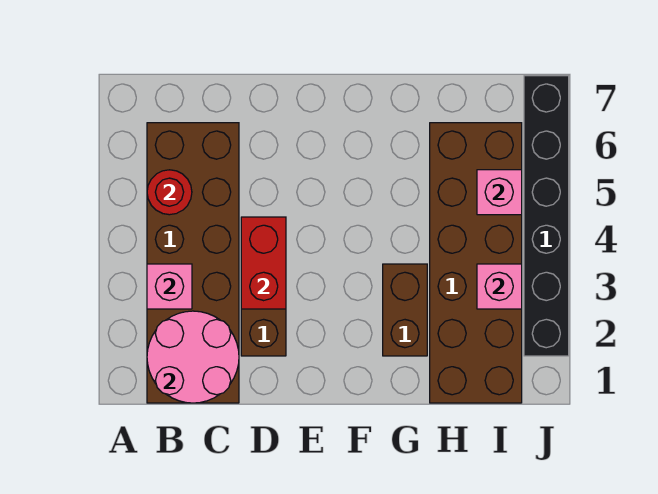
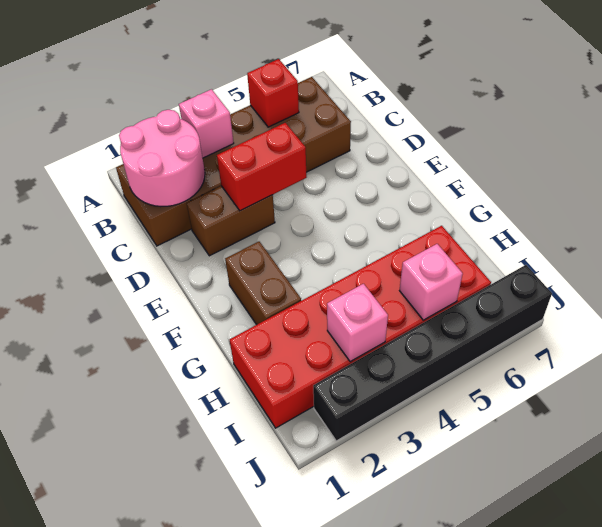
red round brick B5 level 2 -> red brick B5 level 2
brown brick G2:G3 level 1 -> brown brick F2:G2 level 1
brown brick H1:I6 level 1 -> red brick H1:I6 level 1

